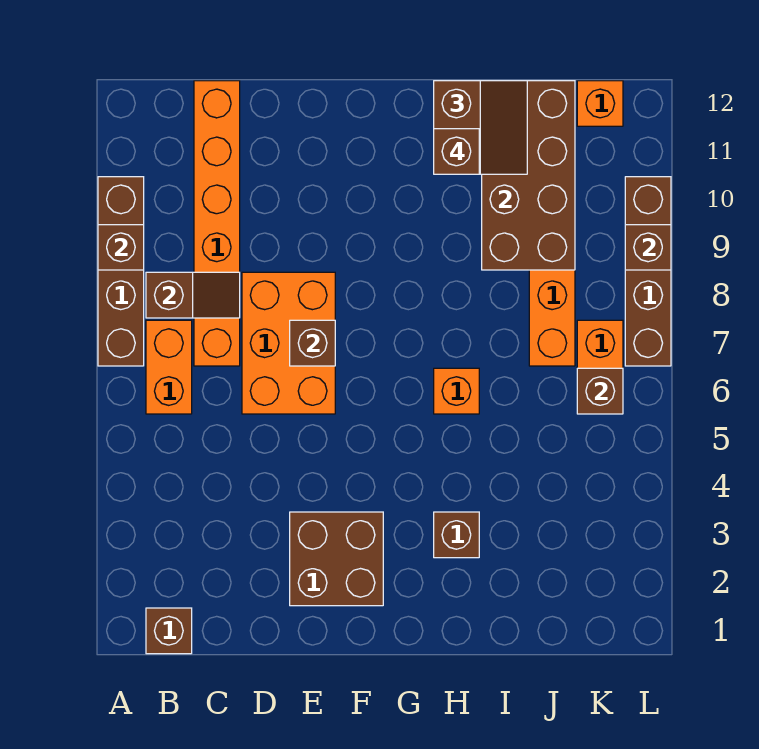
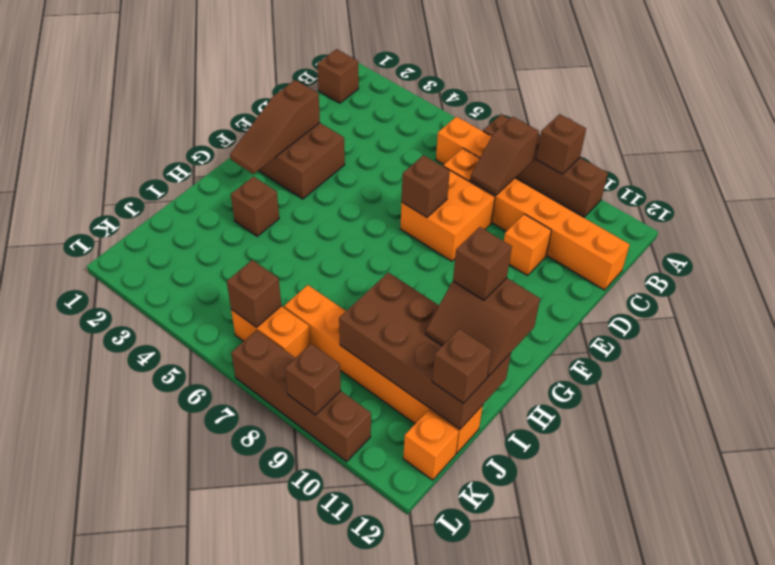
orange brick D6:E8 level 1 -> orange brick D7:E8 level 1
none -> brown slope E2:G2 level 2 top E
orange brick H6 level 1 -> orange brick D10 level 1
none -> brown brick J12 level 3

